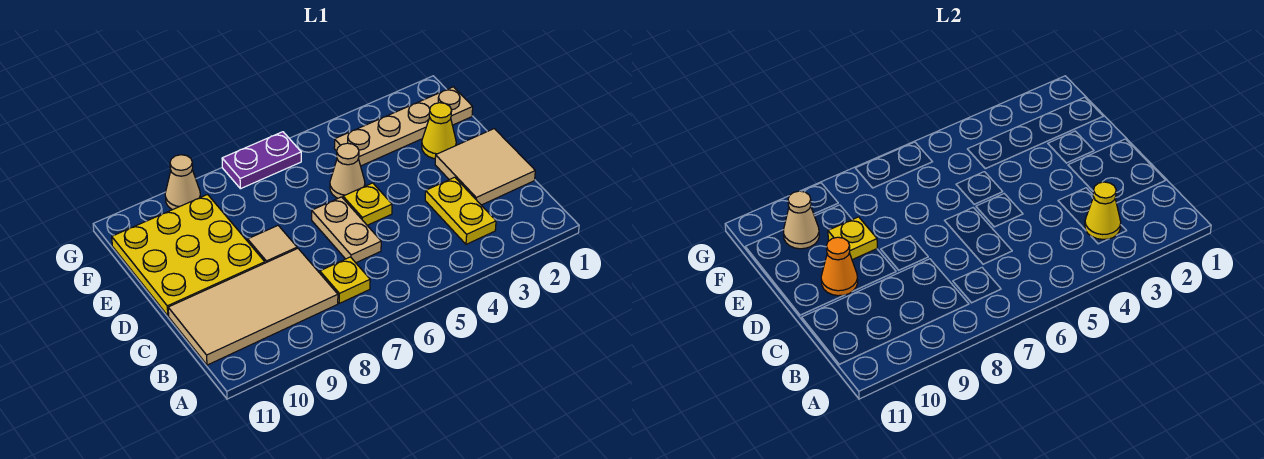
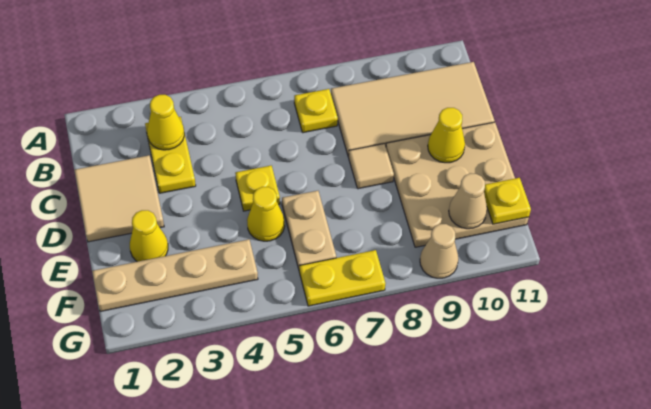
tan plate C6:D6 level 1 -> tan plate E6:F6 level 1
yellow plate D9:F11 level 1 -> tan plate D9:F11 level 1
orange cone D10 level 2 -> yellow cone D10 level 2
tan cone E5 level 1 -> yellow cone E5 level 1
yellow plate E9 level 2 -> yellow plate F11 level 2
purple plate G6:G7 level 1 -> yellow plate G6:G7 level 1

